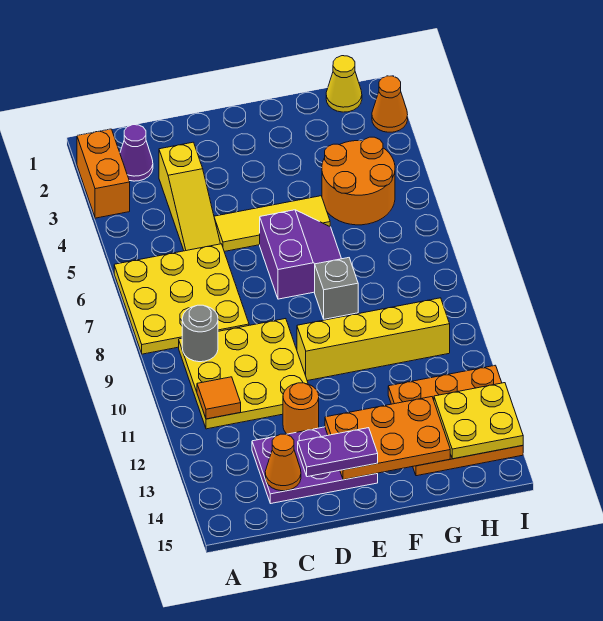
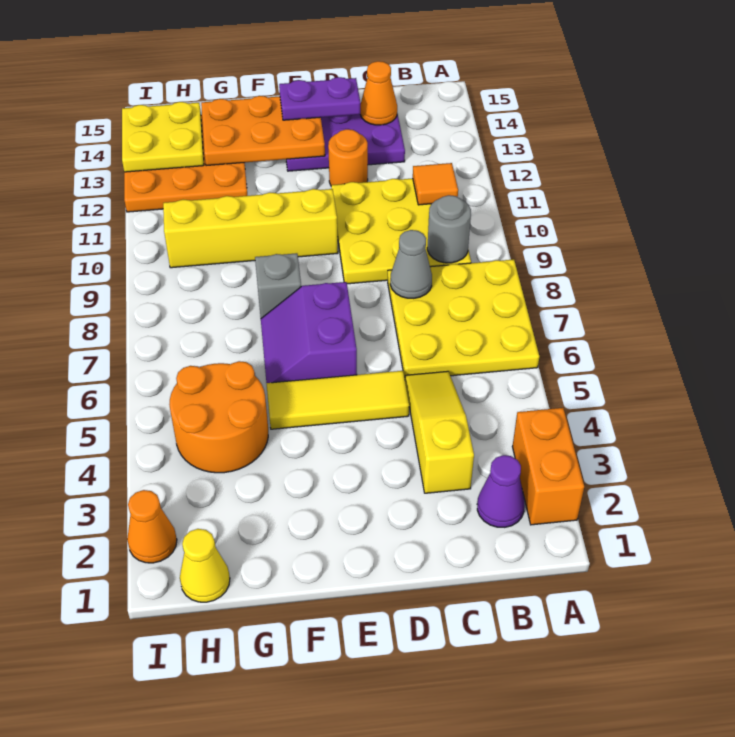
none -> grey cone C8 level 2

